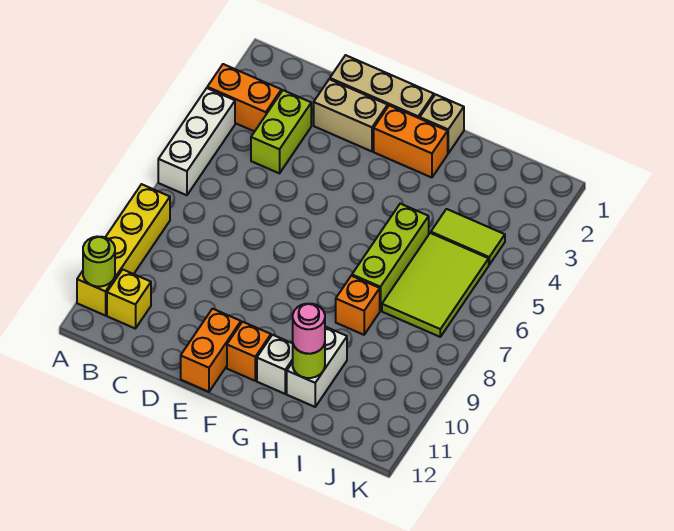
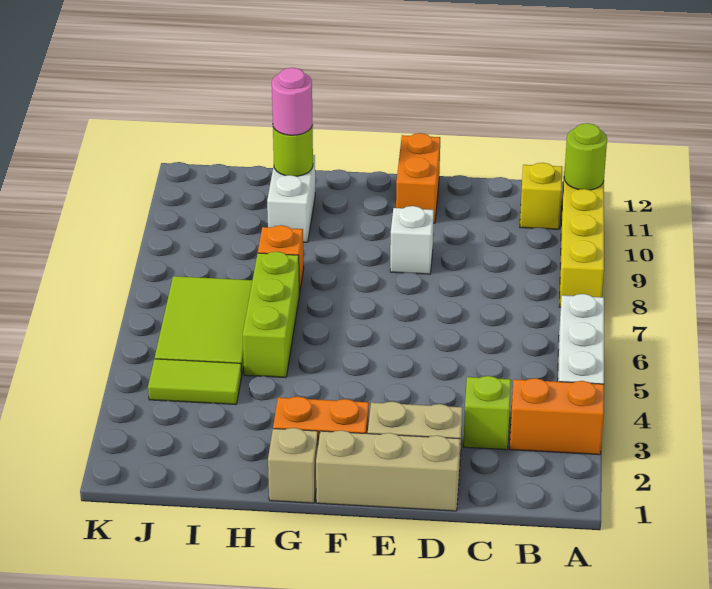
lime brick C3:C4 level 1 -> lime brick C3 level 1
orange brick F11 level 1 -> none
white brick G11 level 1 -> white brick E9 level 1

